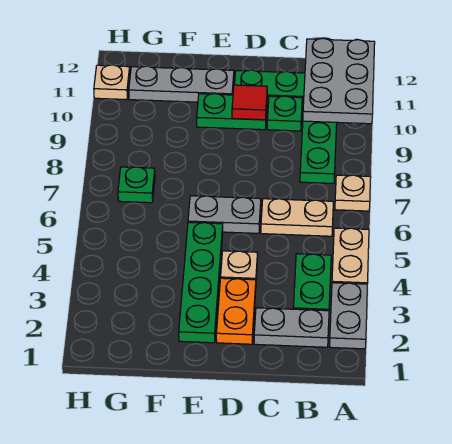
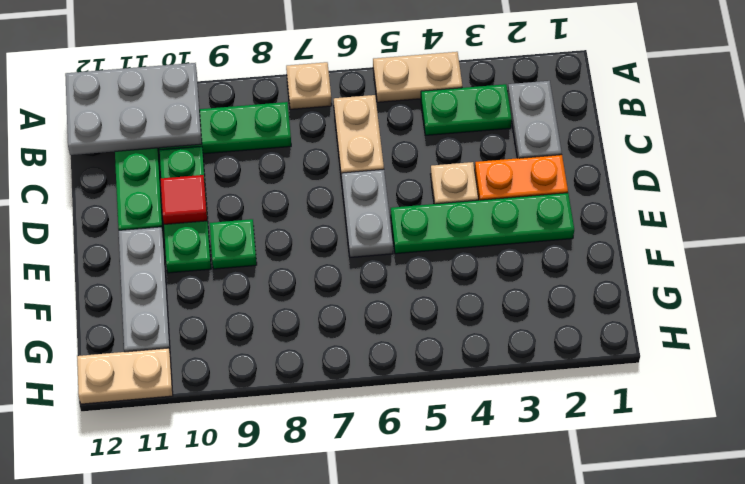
grey plate A2:A3 level 1 -> none
green plate G7 level 1 -> green plate E9 level 1
tan plate H11 level 1 -> tan plate H11:H12 level 1

